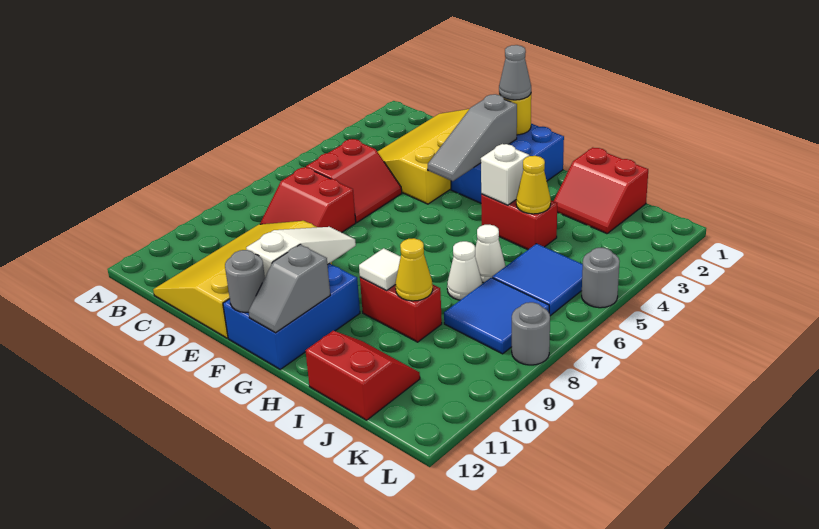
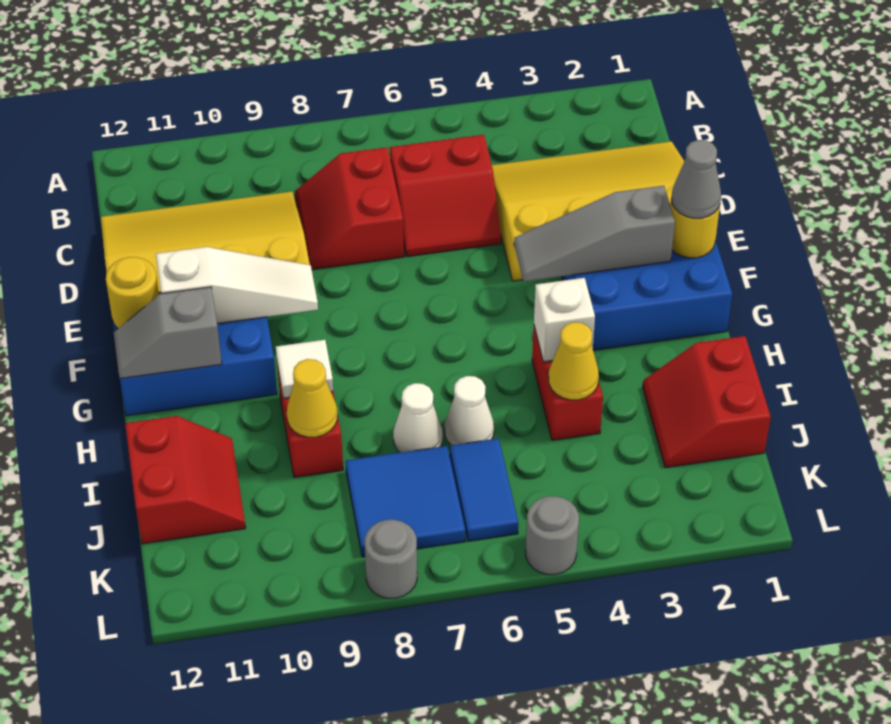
grey round brick F12 level 2 -> yellow round brick F12 level 2
blue tile J5:K6 level 1 -> blue tile J6:K6 level 1

